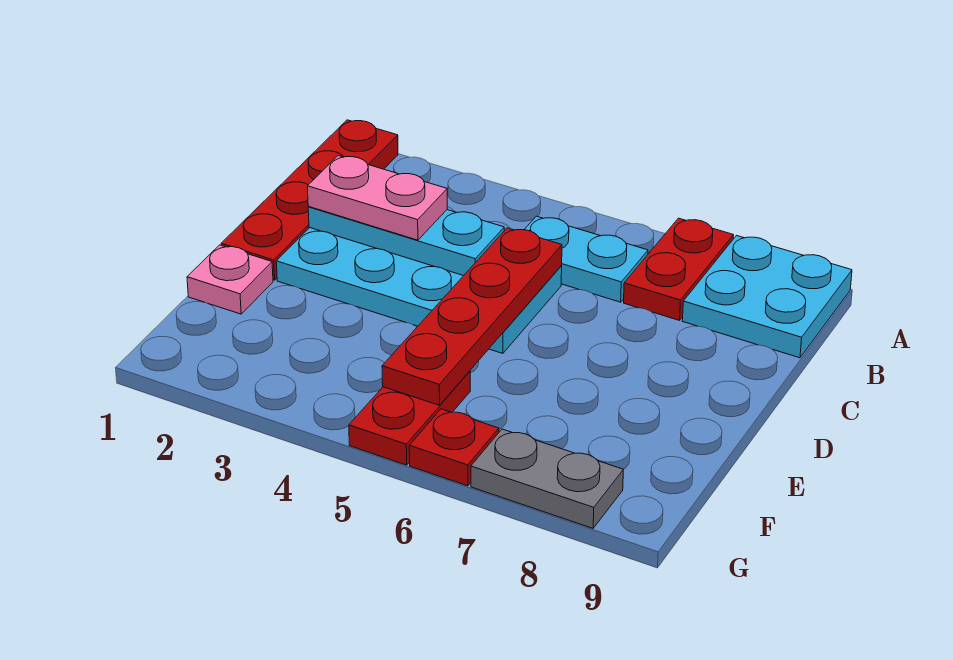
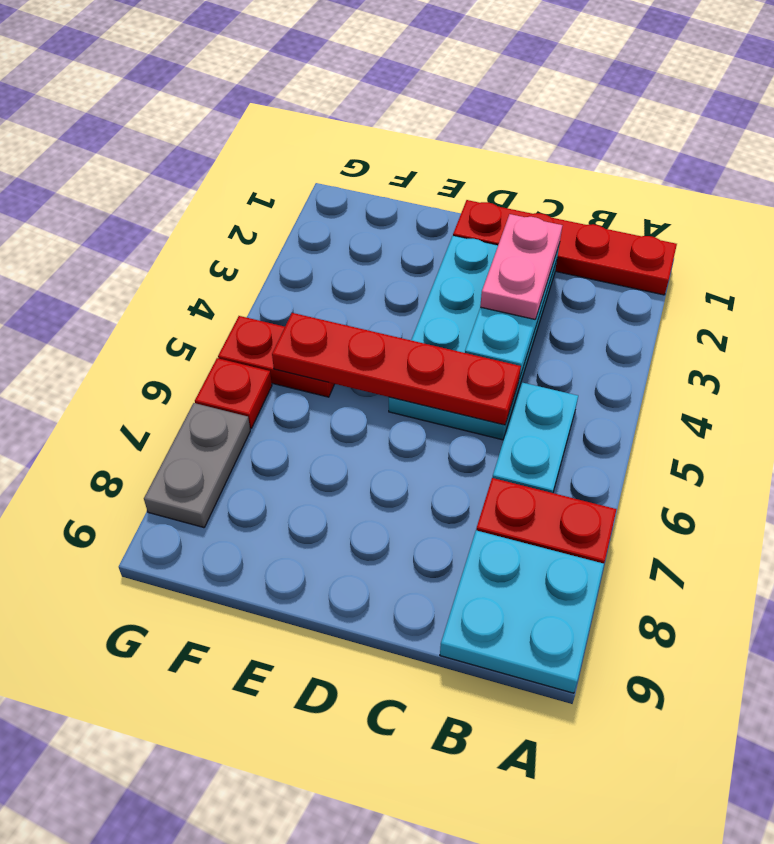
pink plate E1 level 1 -> none

